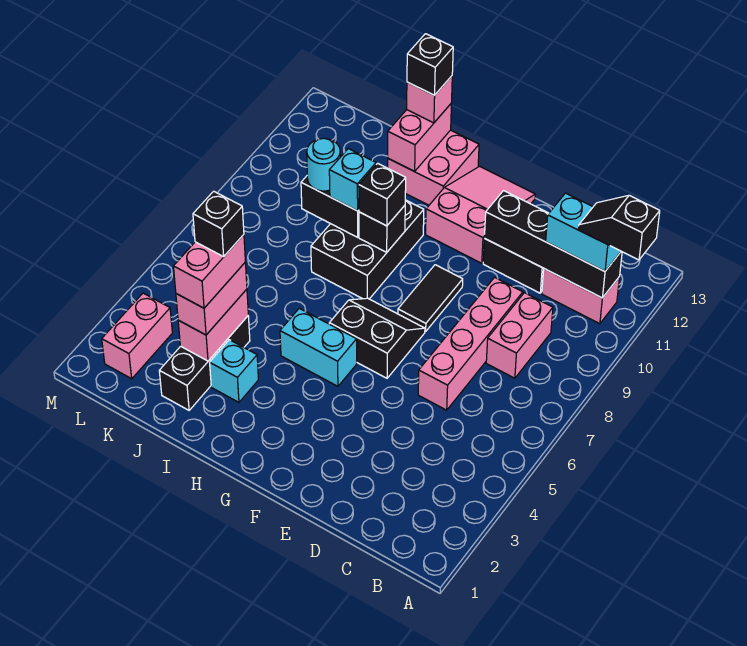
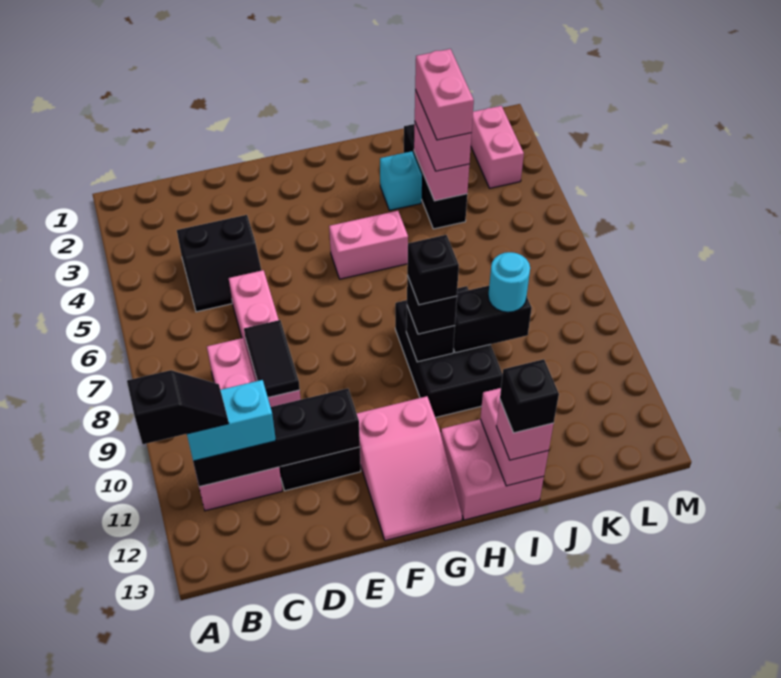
black slope F6:G7 level 1 top 6 -> black slope C4:D5 level 1 top 4
black tile F8:F9 level 1 -> black tile D8:D9 level 2
cyan brick G5:H5 level 1 -> pink brick G5:H5 level 1
cyan brick I9 level 3 -> none
black brick J4 level 5 -> black brick H9 level 4

